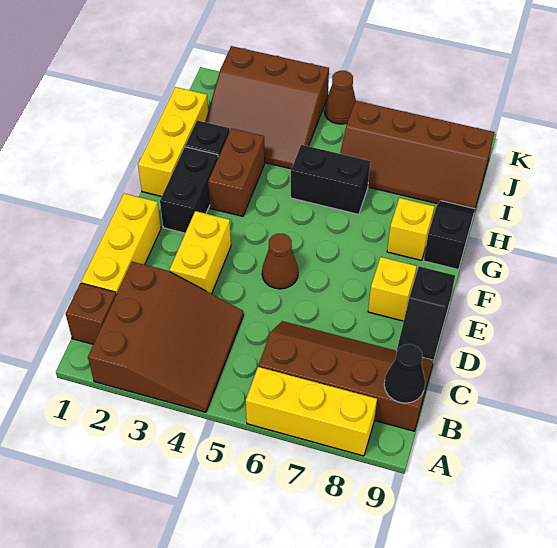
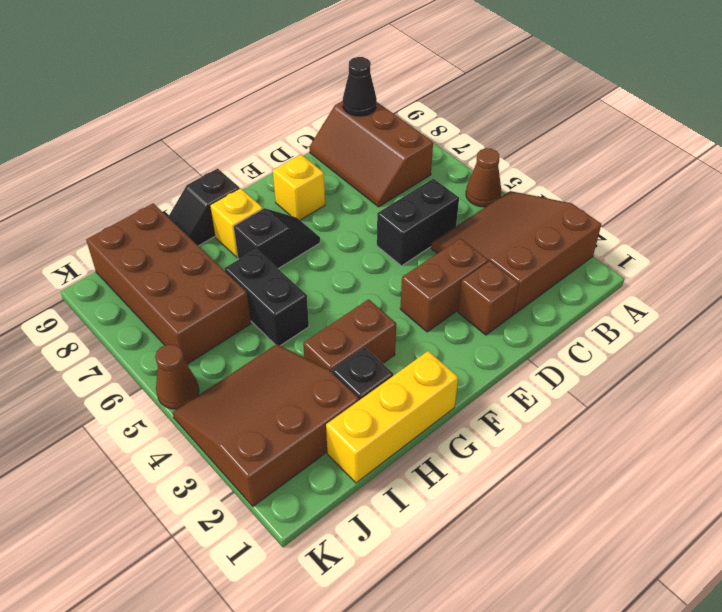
yellow brick A6:A8 level 1 -> none
brown brick B1 level 1 -> brown brick D2 level 1
brown slope B6:C9 level 1 top B -> brown slope B7:C9 level 1 top B
yellow brick C1:E1 level 1 -> none
yellow brick D3:E3 level 1 -> brown brick D3:E3 level 1
black slope D9:E9 level 1 top E -> black slope F7:G7 level 1 top G
brown cone E5 level 1 -> brown cone A5 level 1
black brick F2:G2 level 1 -> black brick C5:D5 level 1
brown slope I2:K4 level 1 top K -> brown slope I2:K4 level 1 top 2
brown slope I6:J9 level 1 top J -> brown brick I6:J9 level 1

